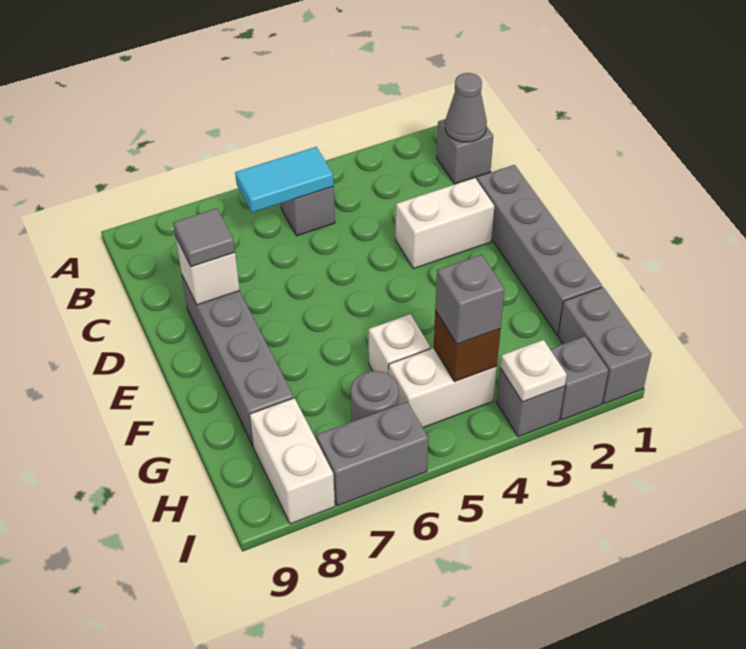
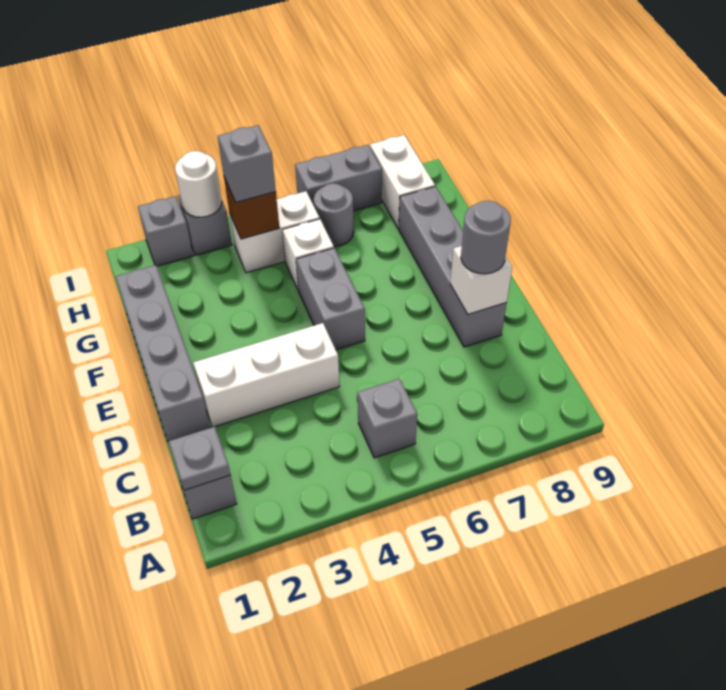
grey cone B1 level 2 -> grey plate B1 level 2
cyan tile B5:B6 level 2 -> none
white brick D2:D3 level 1 -> white brick D2:D4 level 1
grey tile D8 level 3 -> grey round brick D8 level 3
grey brick H1:I1 level 1 -> grey brick E5:F5 level 1
white plate I3 level 2 -> white round brick I3 level 2

